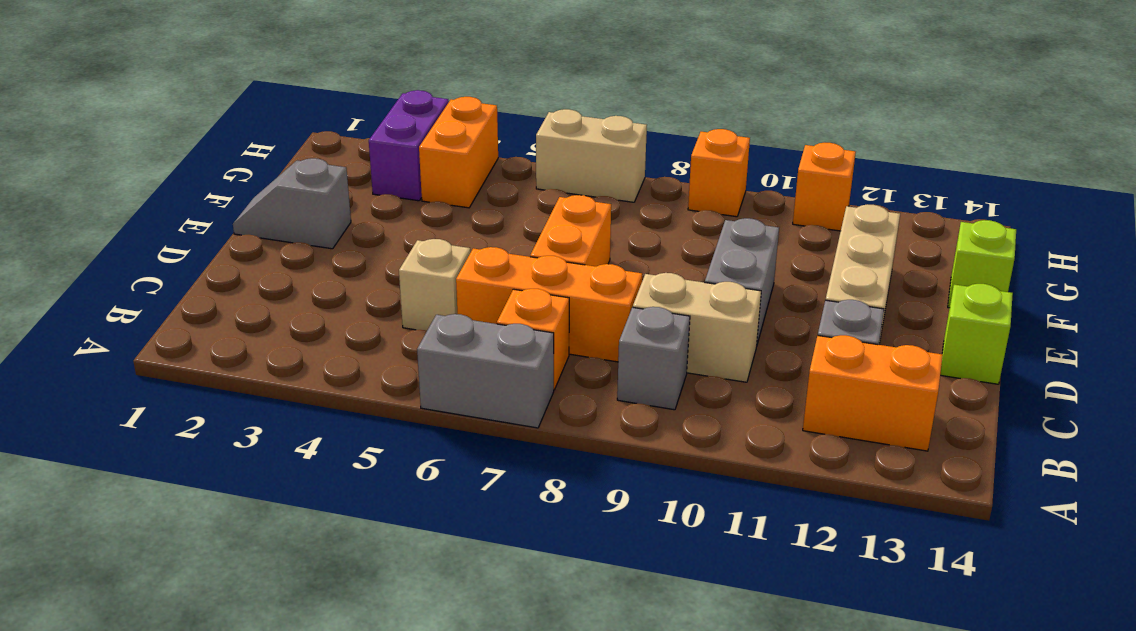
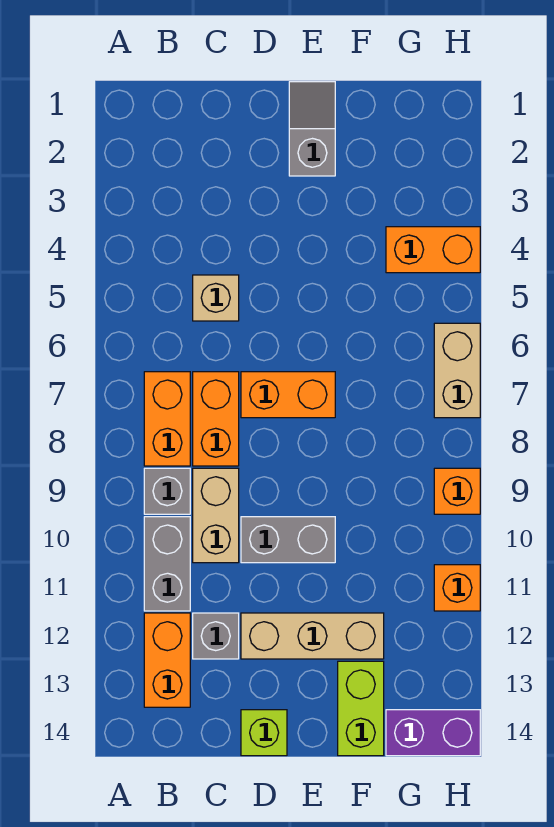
grey brick A6:A7 level 1 -> grey brick B10:B11 level 1
orange brick B7 level 1 -> orange brick B7:B8 level 1
orange brick C6:C8 level 1 -> orange brick C7:C8 level 1
lime brick F14 level 1 -> lime brick F13:F14 level 1
purple brick G3:H3 level 1 -> purple brick G14:H14 level 1

